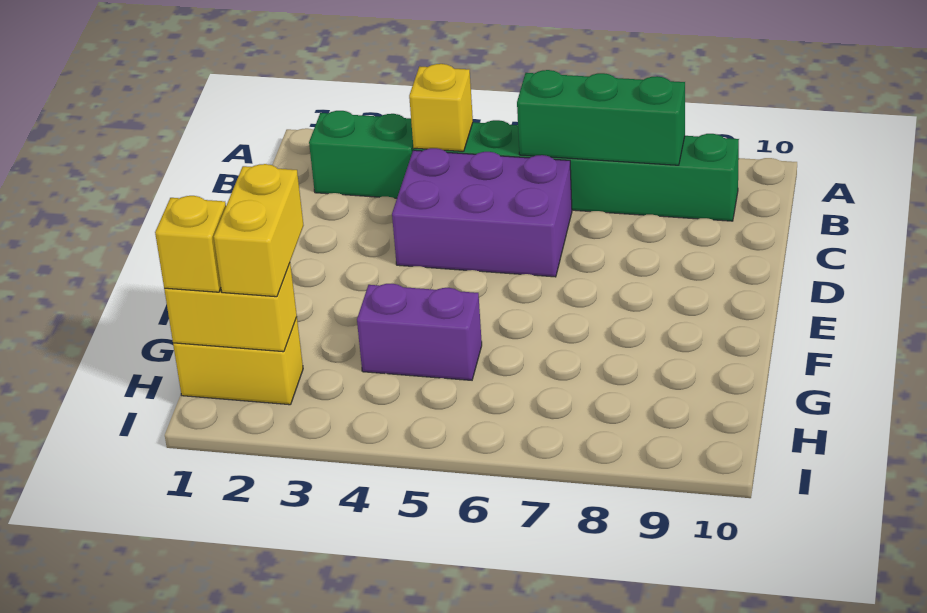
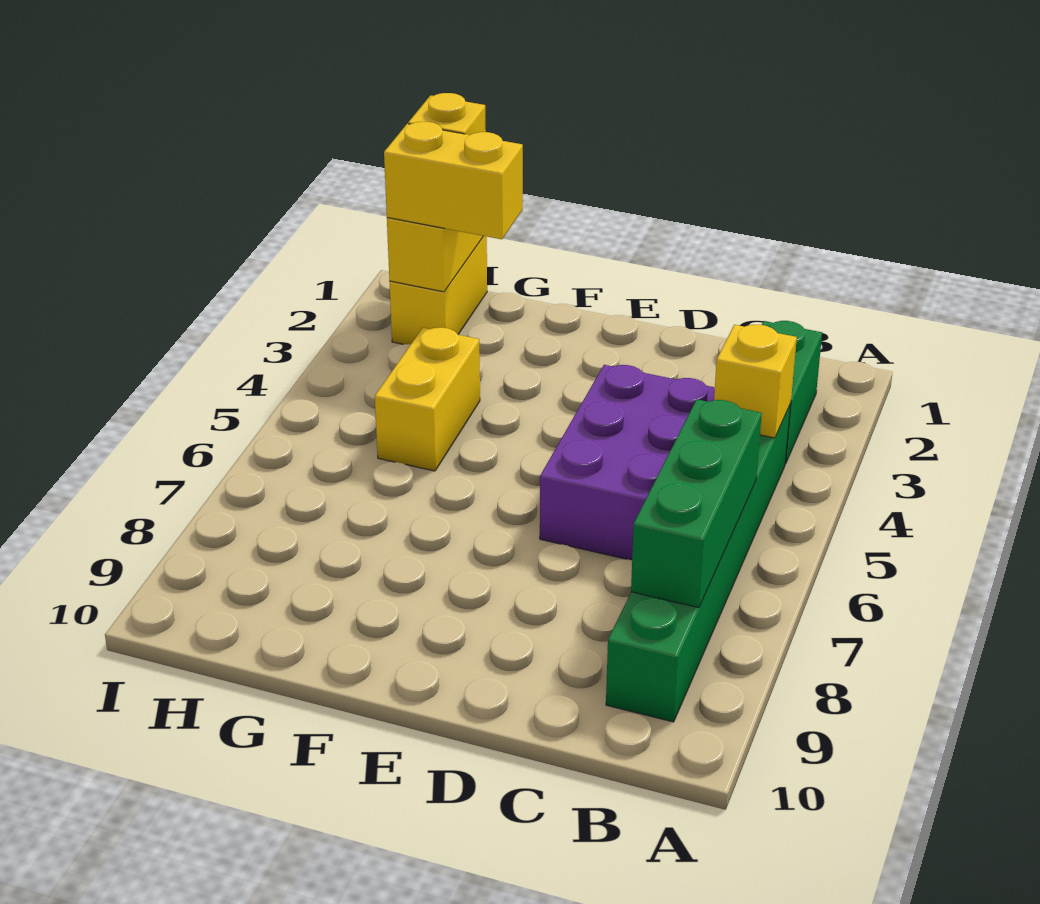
purple brick G4:G5 level 1 -> yellow brick G4:G5 level 1

